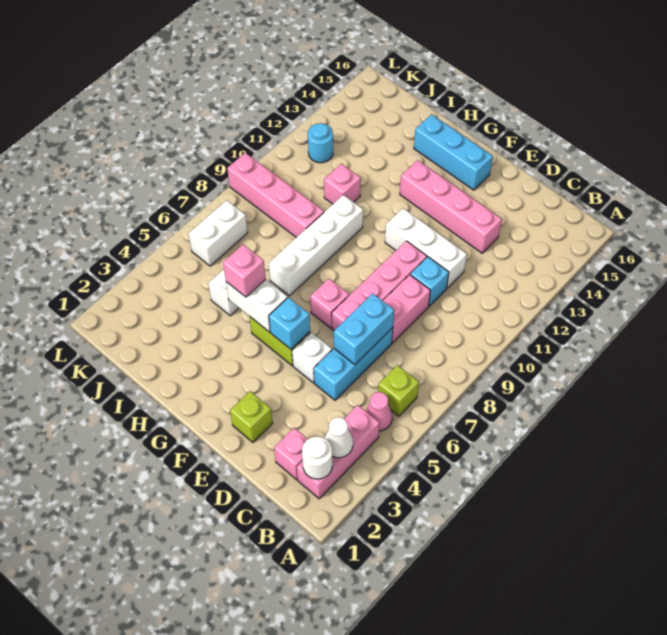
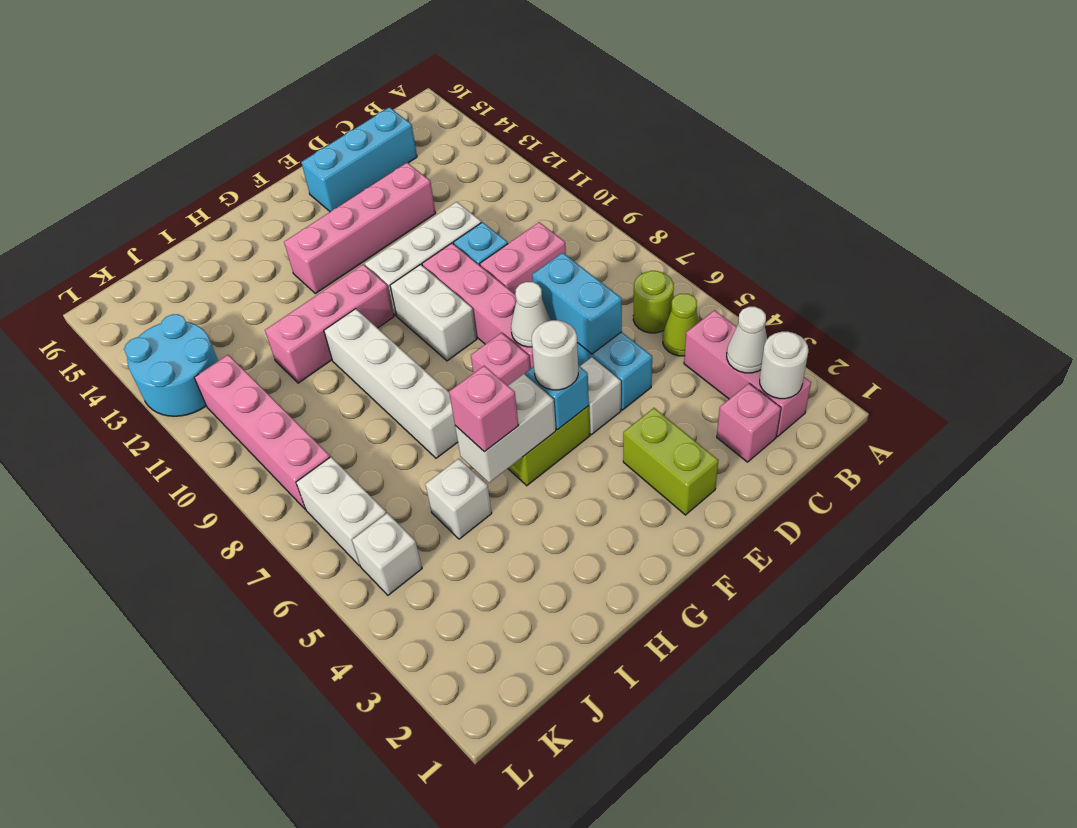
pink cone B5 level 1 -> lime cone B5 level 1
lime brick B6 level 1 -> lime round brick B6 level 1
pink brick D8:D9 level 1 -> pink brick C9:D9 level 1
lime brick E2 level 1 -> lime brick E2:E3 level 1
none -> white cone E7 level 2
none -> white round brick F5 level 3
none -> white brick F9:F10 level 1
cyan brick F15:H15 level 1 -> cyan brick C15:E15 level 1
pink brick I9:L9 level 1 -> pink brick K8:K11 level 1
pink brick I11 level 1 -> pink brick G11:I11 level 1
none -> white brick K5 level 1
cyan round brick K12 level 1 -> cyan round brick K12:L13 level 1

